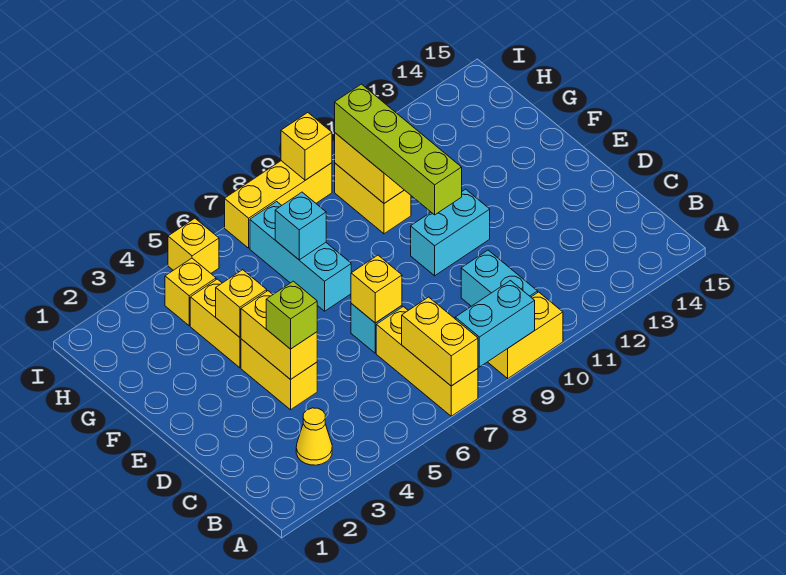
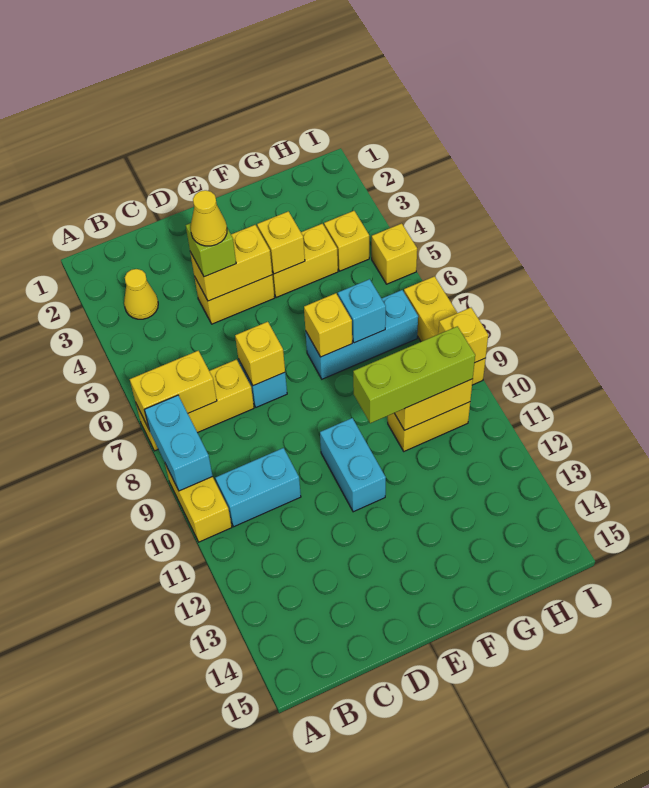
none -> yellow cone D4 level 4
lime brick E10:H10 level 3 -> lime brick F10:H10 level 3
none -> yellow brick F7 level 2

